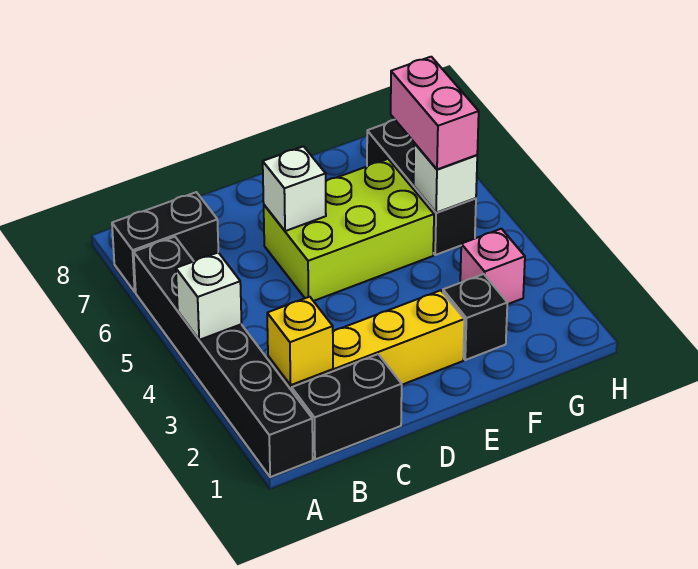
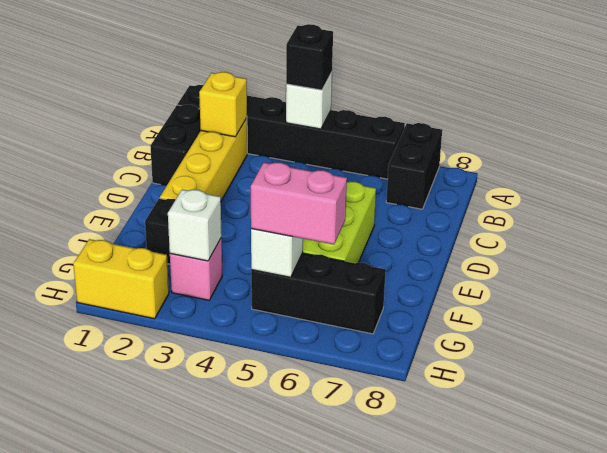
none -> black brick A4 level 3
white brick D6 level 2 -> white brick G3 level 2
none -> yellow brick H1:H2 level 1

